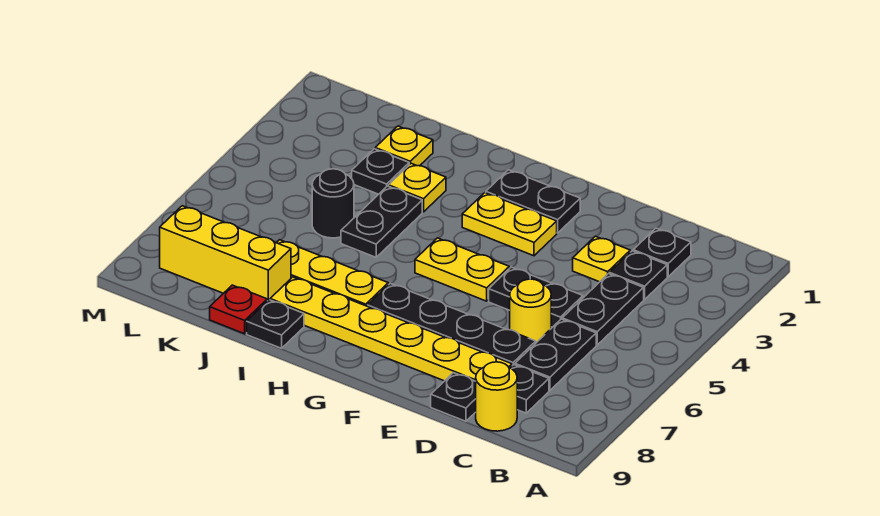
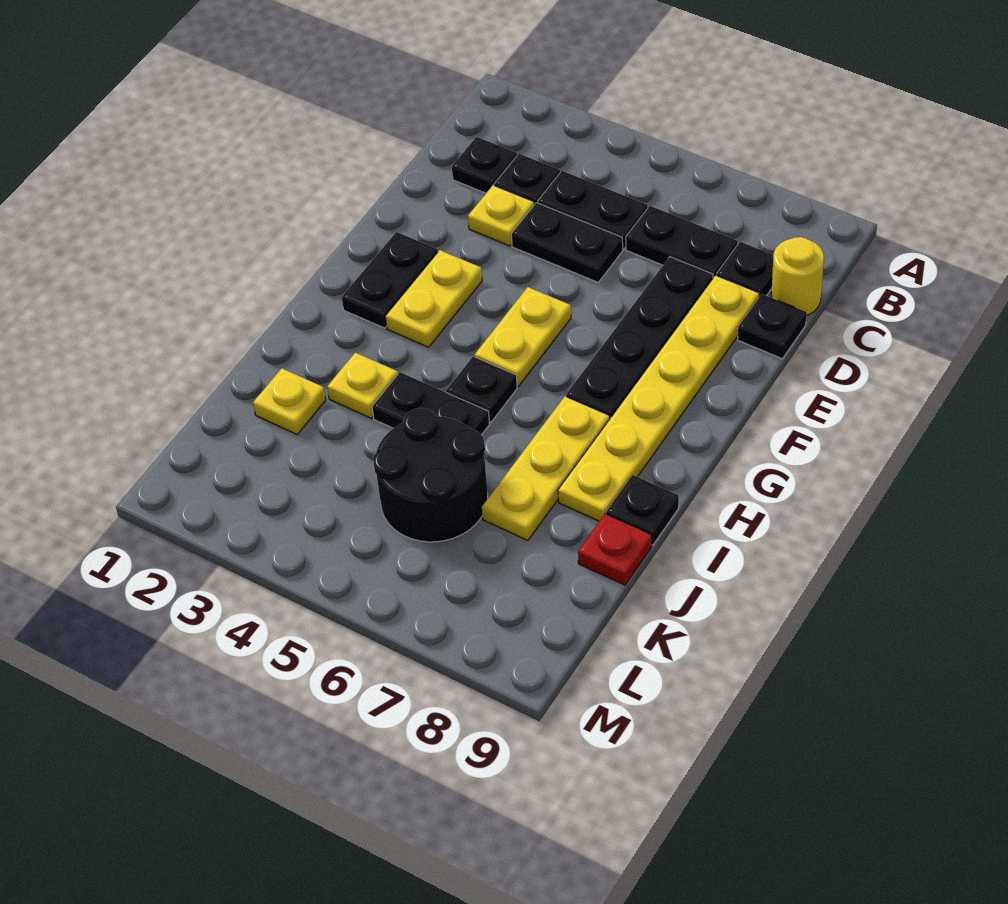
black plate D5:E5 level 1 -> black plate D4:D5 level 1
yellow round brick D6 level 1 -> none
black plate J3 level 1 -> black plate H5 level 1
black round brick J5 level 1 -> black round brick J5:K6 level 1
yellow brick J8:L8 level 1 -> none

